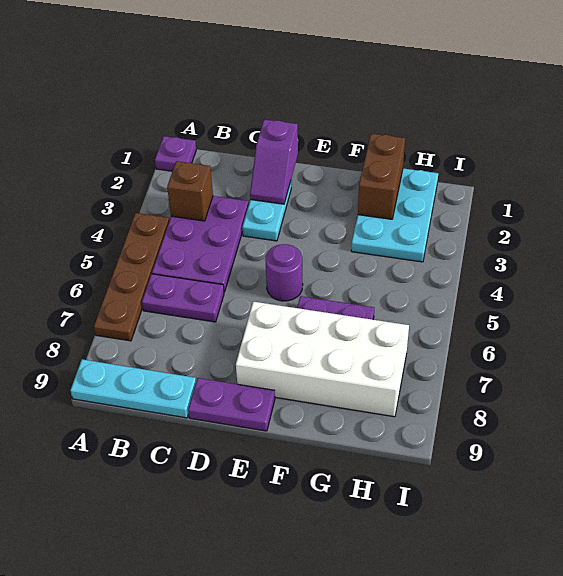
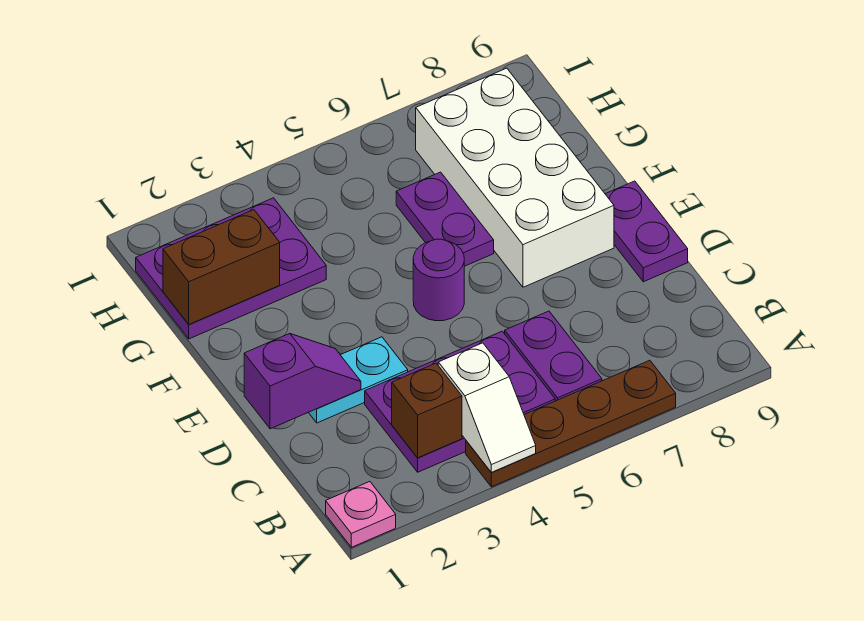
purple plate A1 level 1 -> pink plate A1 level 1
none -> white slope A4:B4 level 2 top B
cyan plate A9:C9 level 1 -> none
cyan plate G1:H3 level 1 -> purple plate G1:H3 level 1

